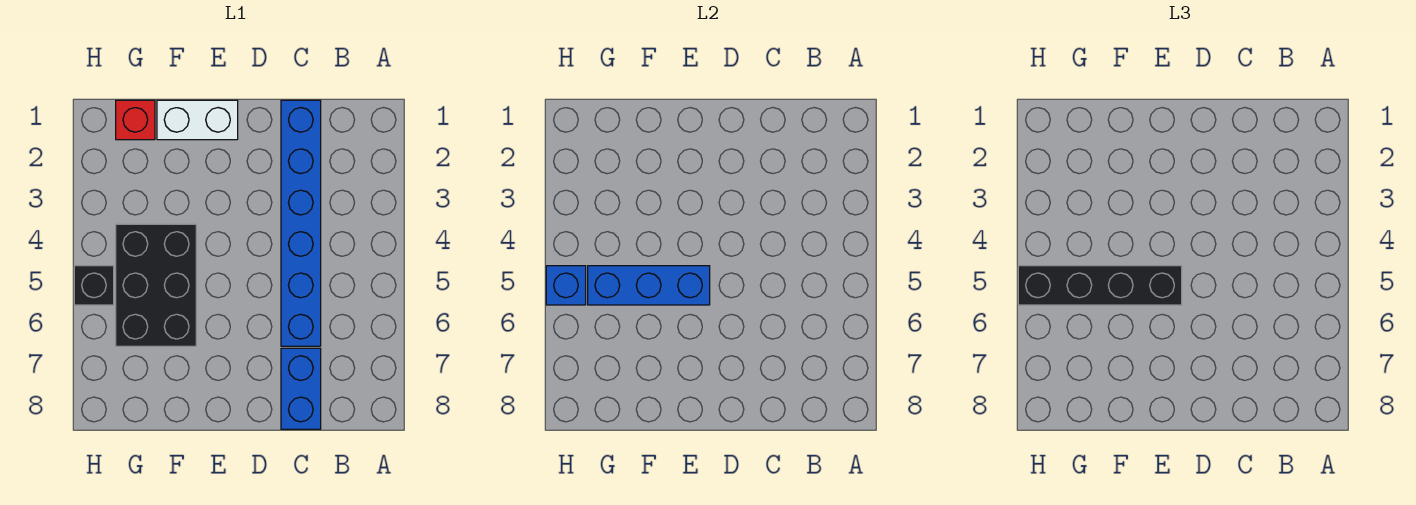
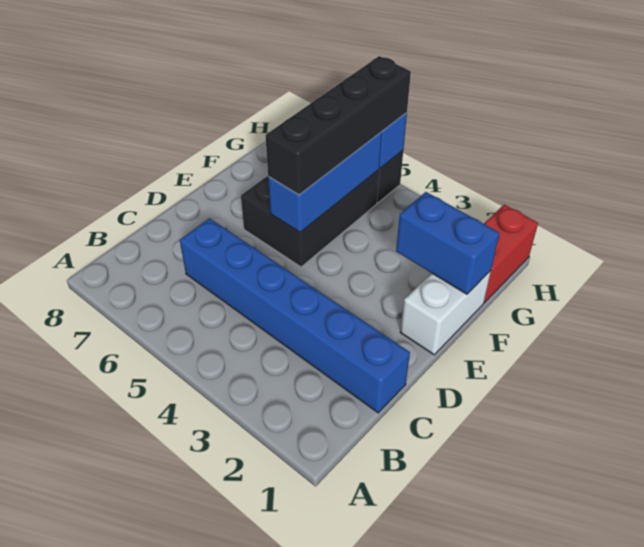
blue brick C7:C8 level 1 -> blue brick F1:F2 level 2
black brick F4:G6 level 1 -> black brick E5:G6 level 1
red brick G1 level 1 -> red brick G1:H1 level 1

